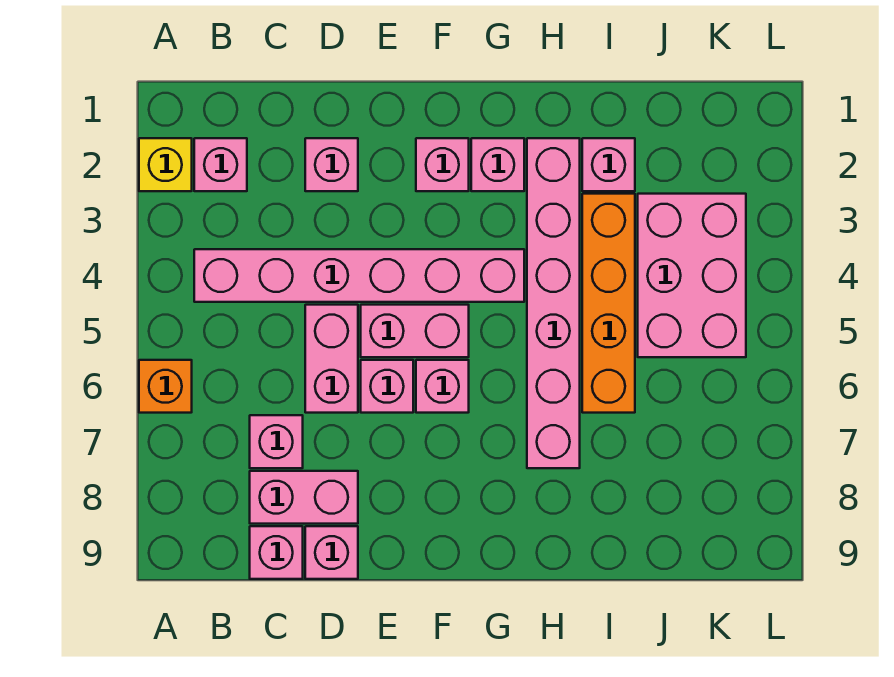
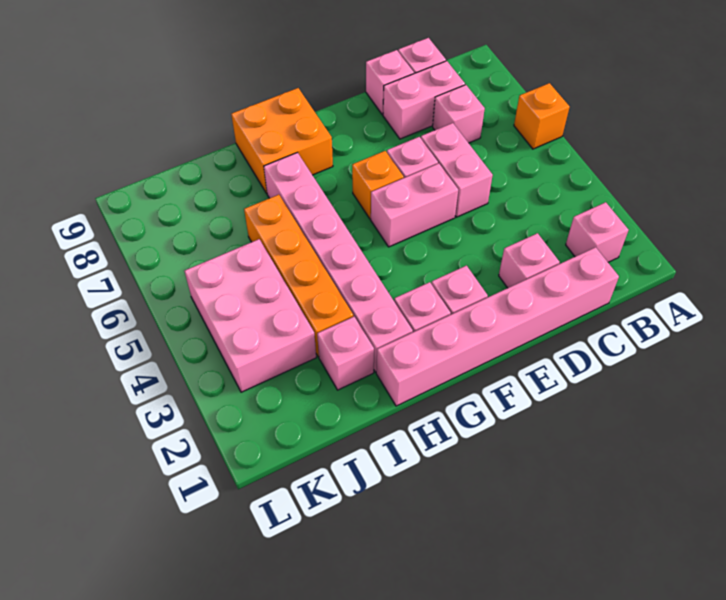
yellow brick A2 level 1 -> none
pink brick B4:G4 level 1 -> pink brick C1:H1 level 1
pink brick F6 level 1 -> orange brick F6 level 1
none -> orange brick G8:H9 level 1

